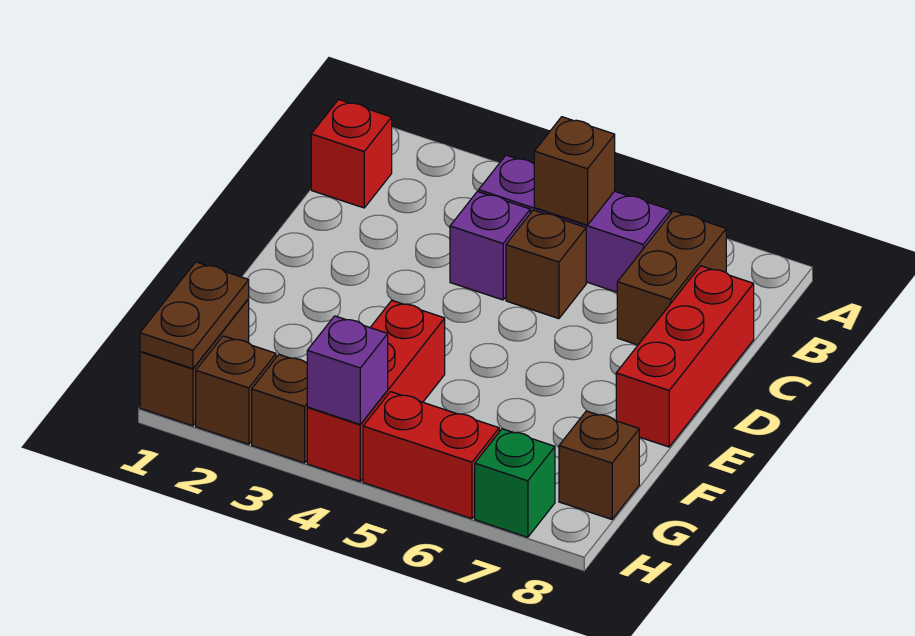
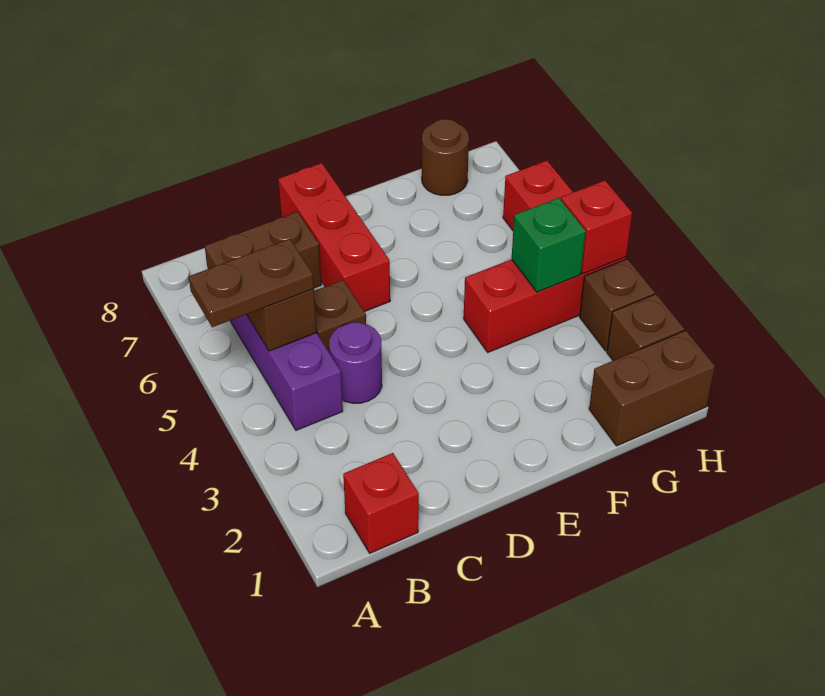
purple brick C4 level 1 -> purple round brick C4 level 1
red brick C8:E8 level 1 -> red brick D6:D8 level 1
brown plate G1:H1 level 2 -> brown plate A5:B5 level 3
brown brick G8 level 1 -> brown round brick G8 level 1
purple brick H4 level 2 -> red brick H4 level 2
green brick H7 level 1 -> green brick G4 level 2

